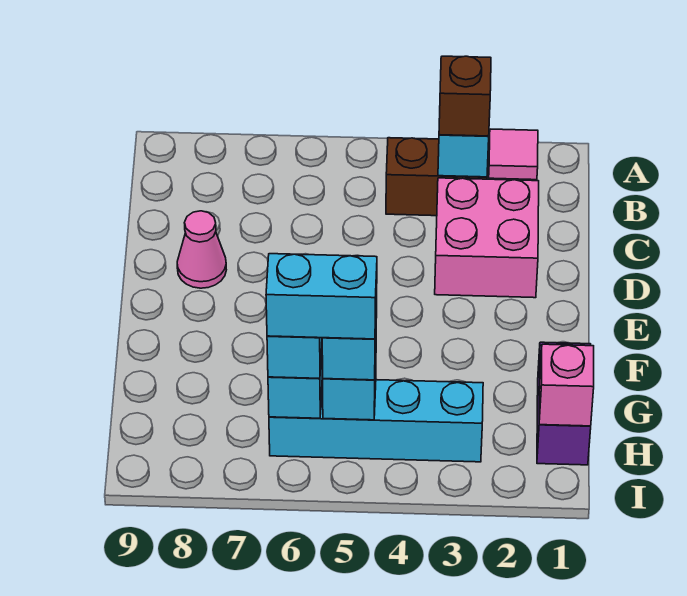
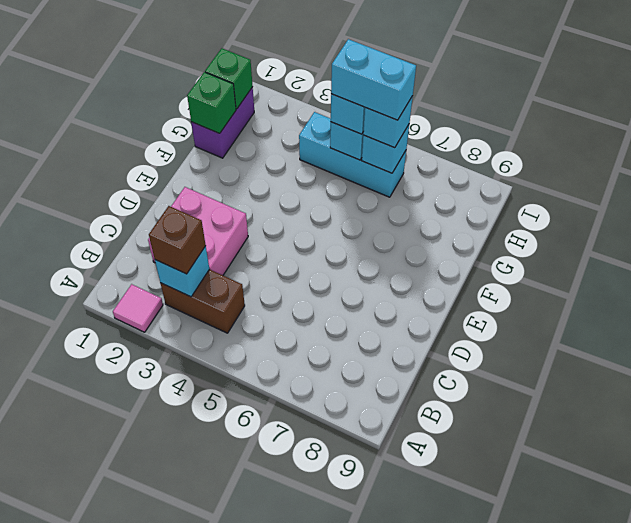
pink cone D8 level 1 -> none
none -> green brick G1 level 2
pink brick H1 level 2 -> green brick H1 level 2
cyan brick H3:H6 level 1 -> cyan brick H4:H6 level 1

